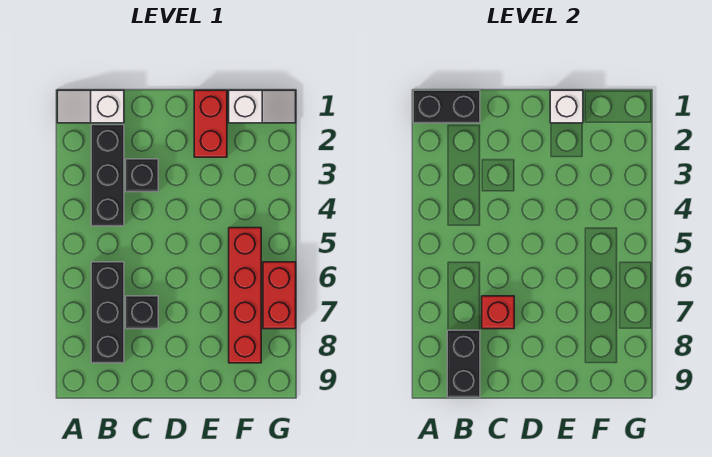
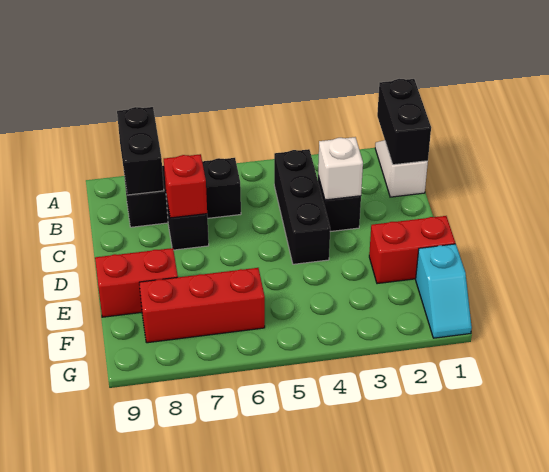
black brick B2:B4 level 1 -> black brick B4:D4 level 1
black brick B8:B9 level 2 -> black brick A8:B8 level 2
white brick E1 level 2 -> white brick C3 level 2
white slope F1:G1 level 1 top F -> cyan slope F1:G1 level 1 top F
red brick F5:F8 level 1 -> red brick F6:F8 level 1
red brick G6:G7 level 1 -> red brick E8:E9 level 1

